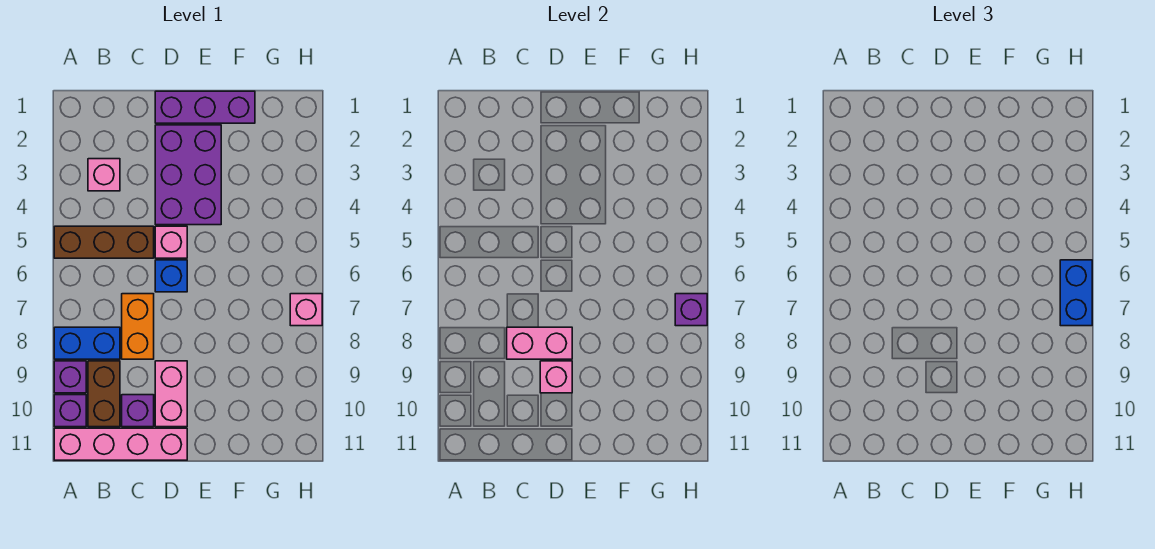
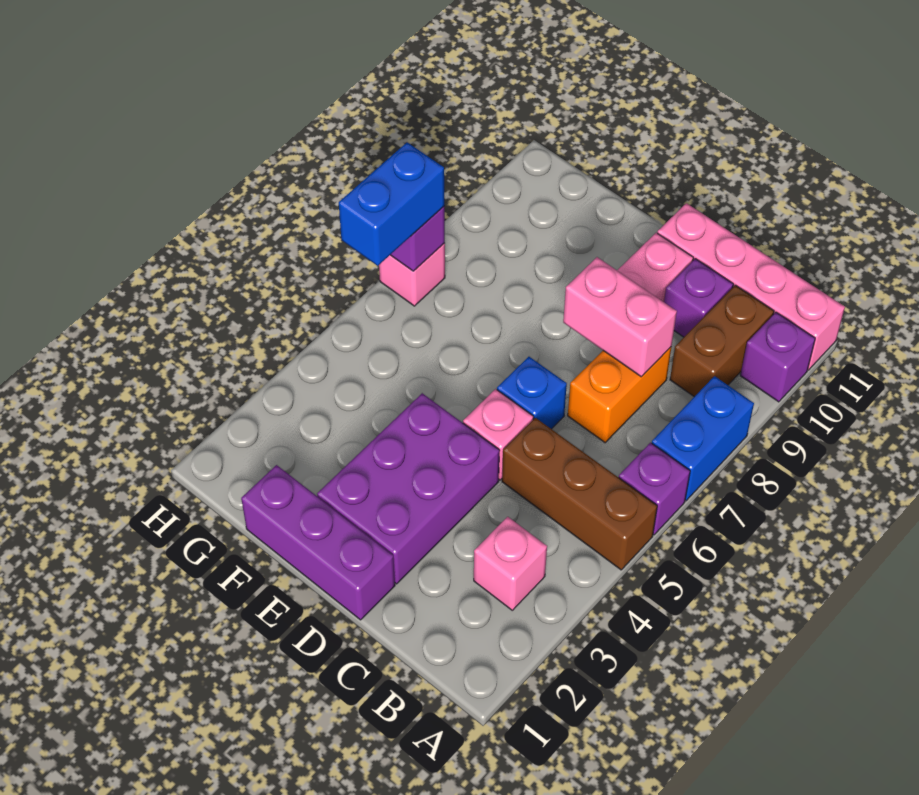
blue brick A8:B8 level 1 -> blue brick A7:A8 level 1
purple brick A9 level 1 -> purple brick A6 level 1
pink brick D9 level 2 -> none

